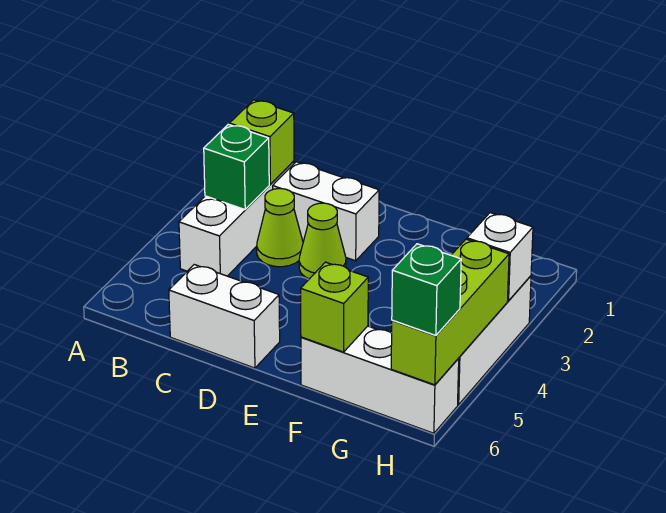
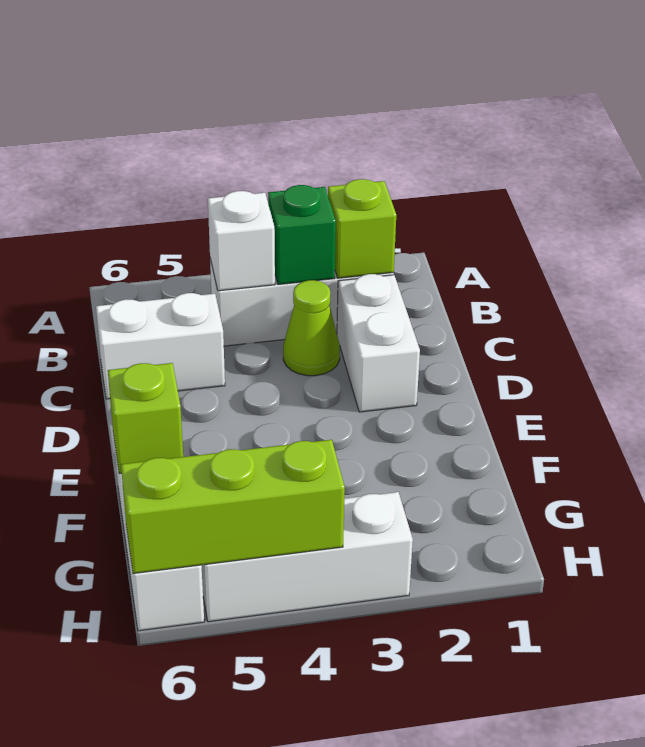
white brick C6:D6 level 1 -> white brick C5:C6 level 1
lime cone D3 level 1 -> none
white brick H3 level 2 -> white brick B4 level 2
green brick H6 level 3 -> none

